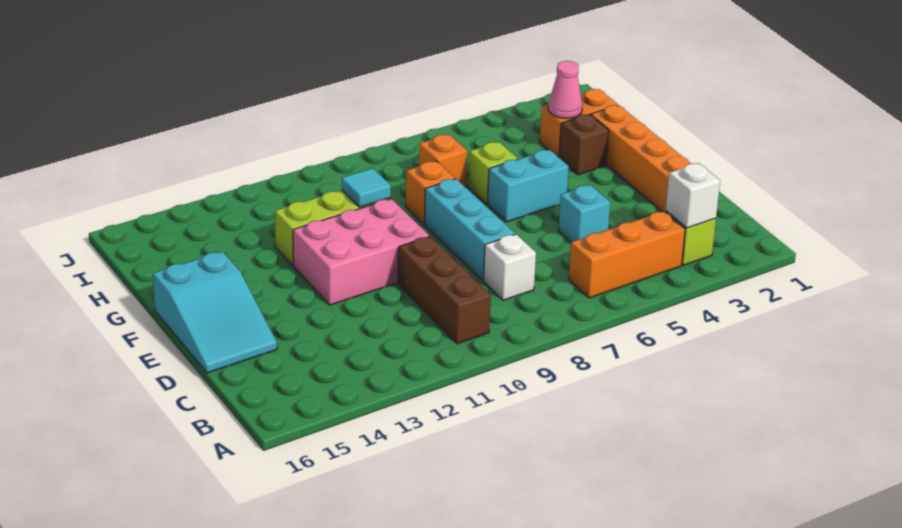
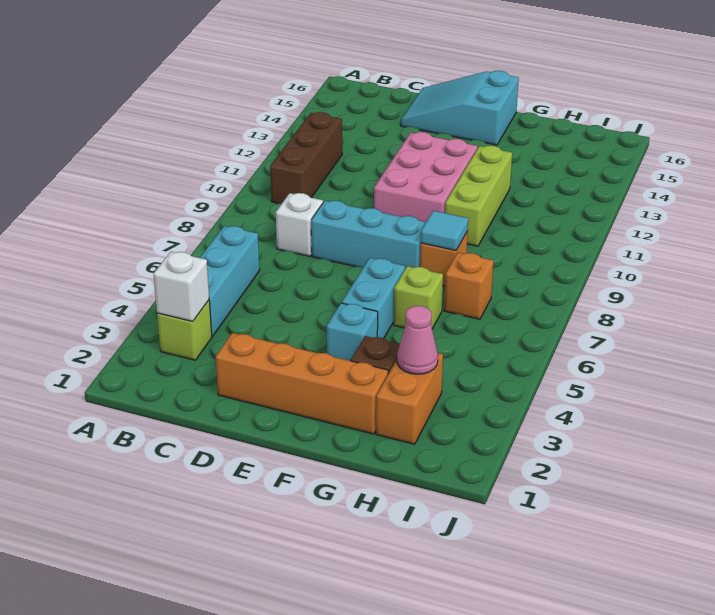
orange brick B4:B6 level 1 -> cyan brick B4:B6 level 1
brown brick B10:D10 level 1 -> brown brick B10:B12 level 1
cyan brick D5 level 1 -> cyan brick F4 level 1
cyan tile G10 level 2 -> cyan tile G8 level 2

